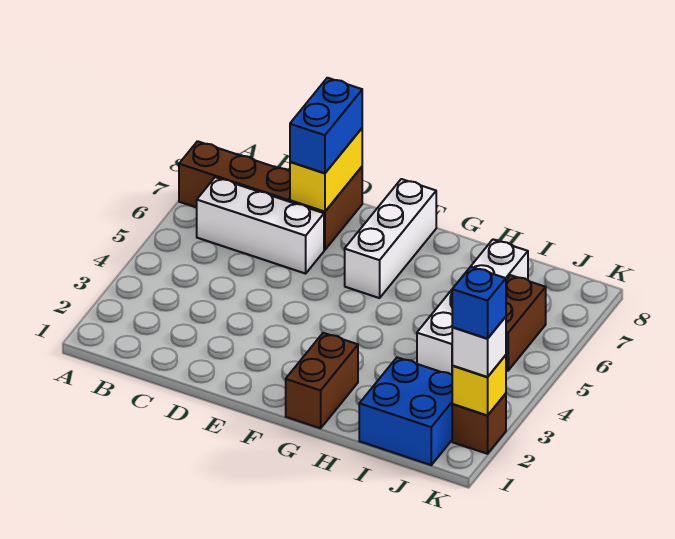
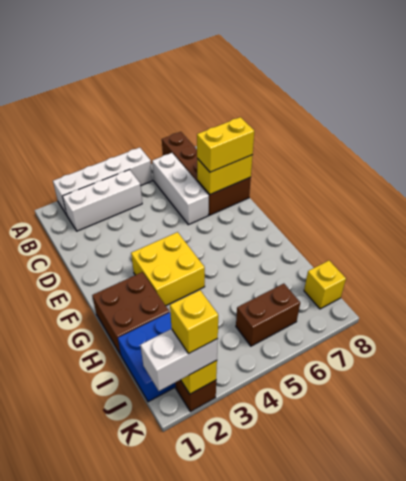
blue brick D7:D8 level 3 -> yellow brick D7:D8 level 3
none -> yellow brick F3:G4 level 1
white brick F6:F8 level 1 -> white brick B2:B4 level 1
brown brick G1:G2 level 1 -> brown brick G1:H2 level 1
white brick I4:I7 level 1 -> white brick A2:A5 level 1
none -> yellow brick J8 level 1
white brick K2 level 3 -> white brick K1:K2 level 3
blue brick K2 level 4 -> yellow brick K2 level 4

